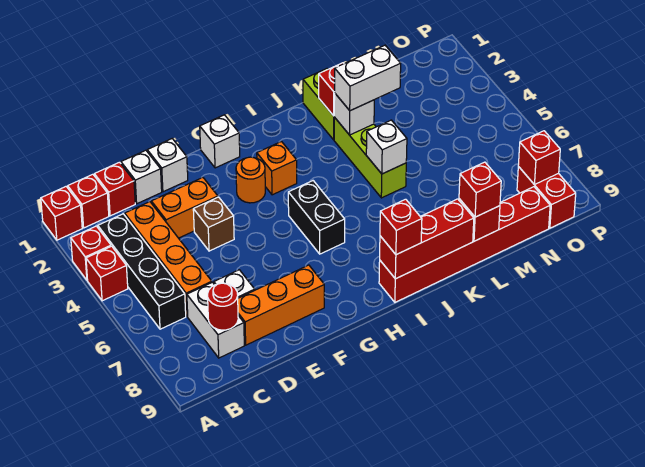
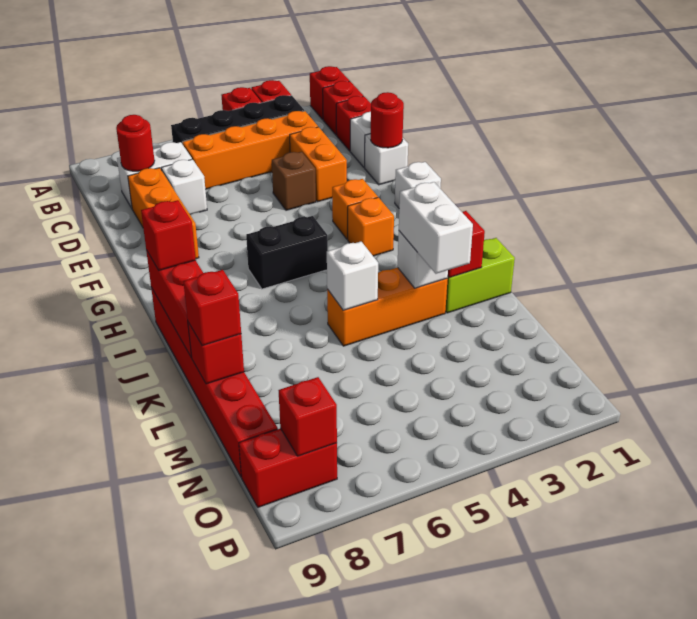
none -> red round brick E1 level 2
orange round brick G3 level 1 -> orange brick G3 level 1
lime brick K3:K5 level 1 -> orange brick K3:K5 level 1

